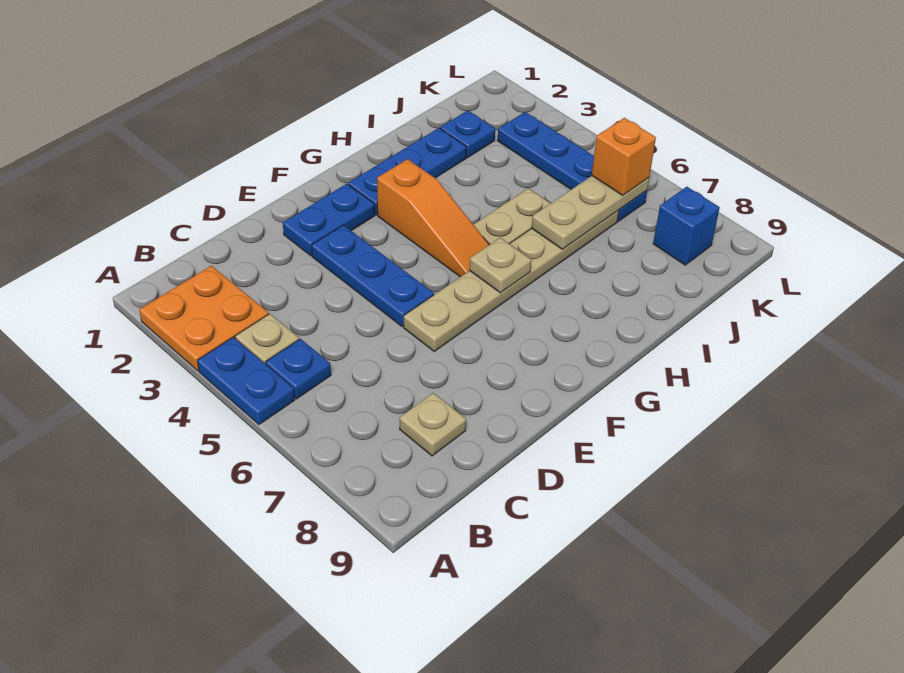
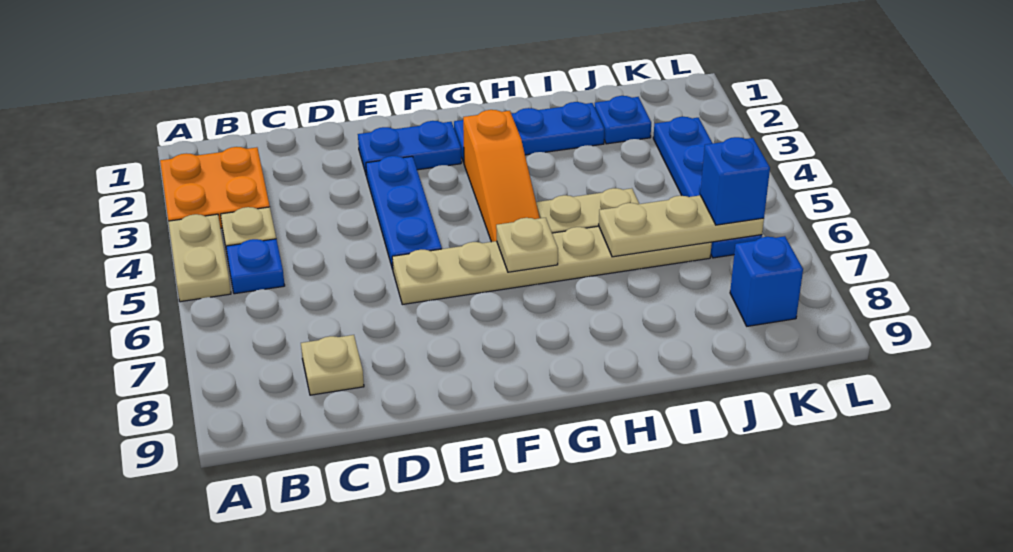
blue plate A4:A5 level 1 -> tan plate A4:A5 level 1
orange brick K6 level 3 -> blue brick K6 level 3

